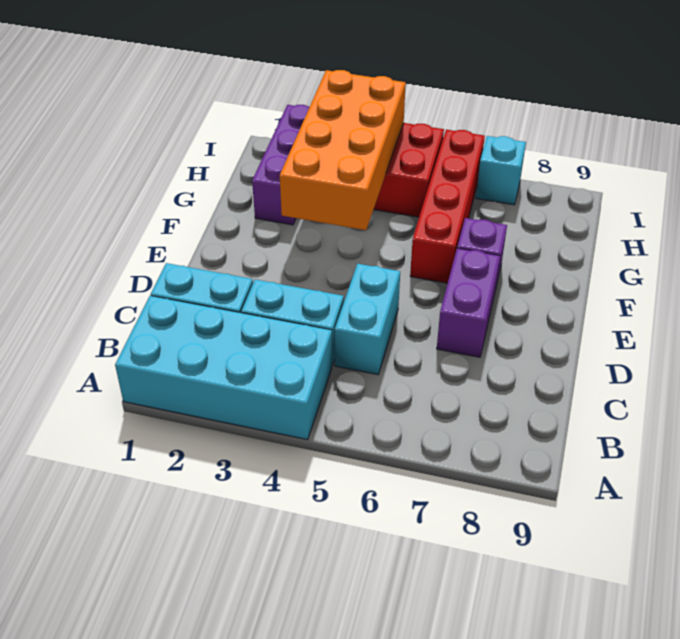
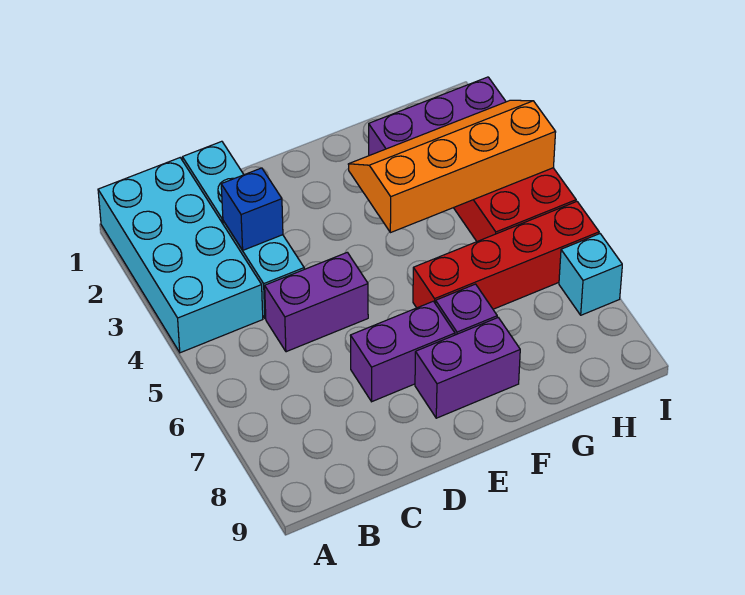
none -> blue brick C3 level 2
cyan brick C5:D5 level 1 -> purple brick C5:D5 level 1
none -> purple brick E8:F8 level 1
orange brick F3:I4 level 2 -> orange slope F3:I4 level 2 top 4

